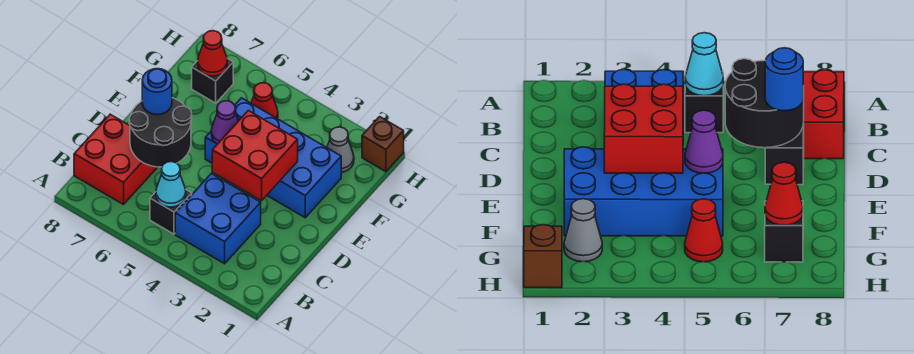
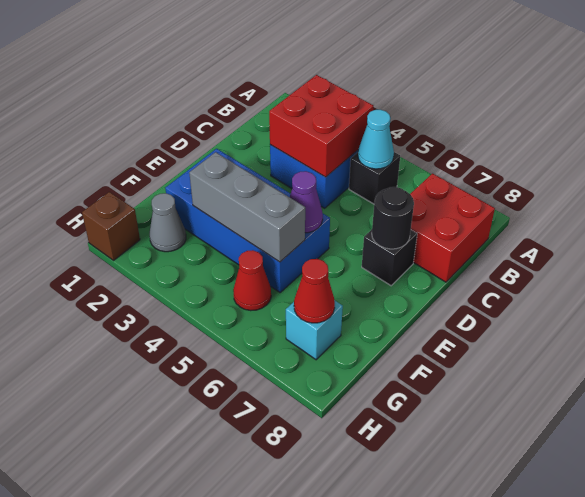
black round brick C6:D7 level 2 -> black round brick D7 level 2
red brick D3:E4 level 2 -> red brick B3:C4 level 2
blue round brick D7 level 3 -> none
none -> grey brick F3:F5 level 2
black brick G7 level 1 -> cyan brick G7 level 1

